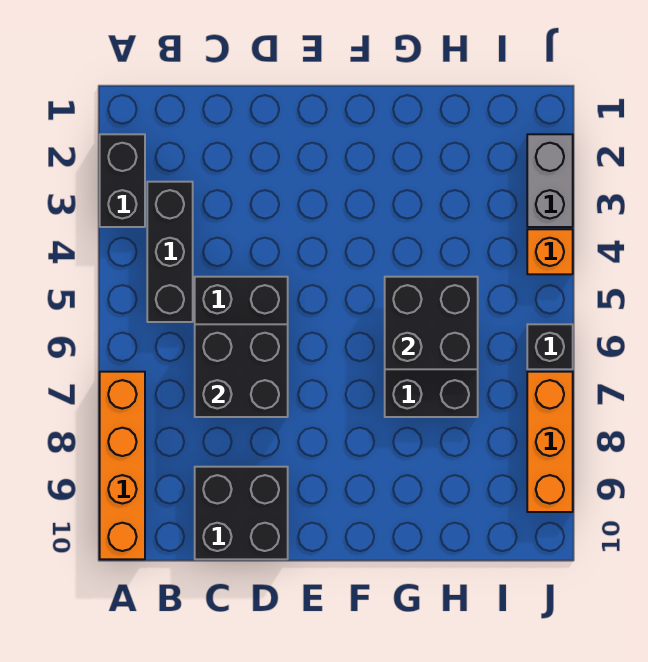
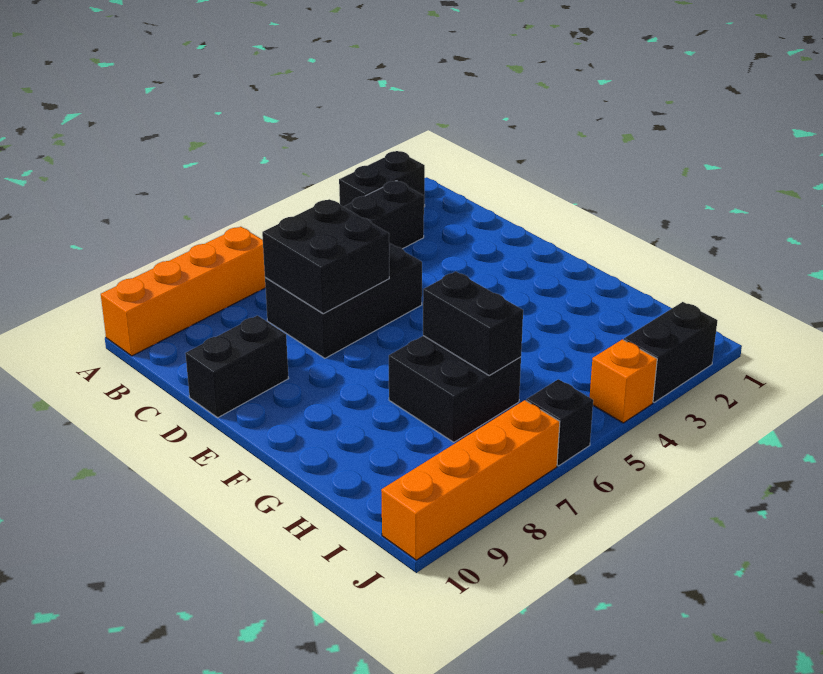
black brick C9:D10 level 1 -> black brick D9:D10 level 1
black brick G5:H6 level 2 -> black brick G6:H6 level 2
grey brick J2:J3 level 1 -> black brick J2:J3 level 1
orange brick J7:J9 level 1 -> orange brick J7:J10 level 1

